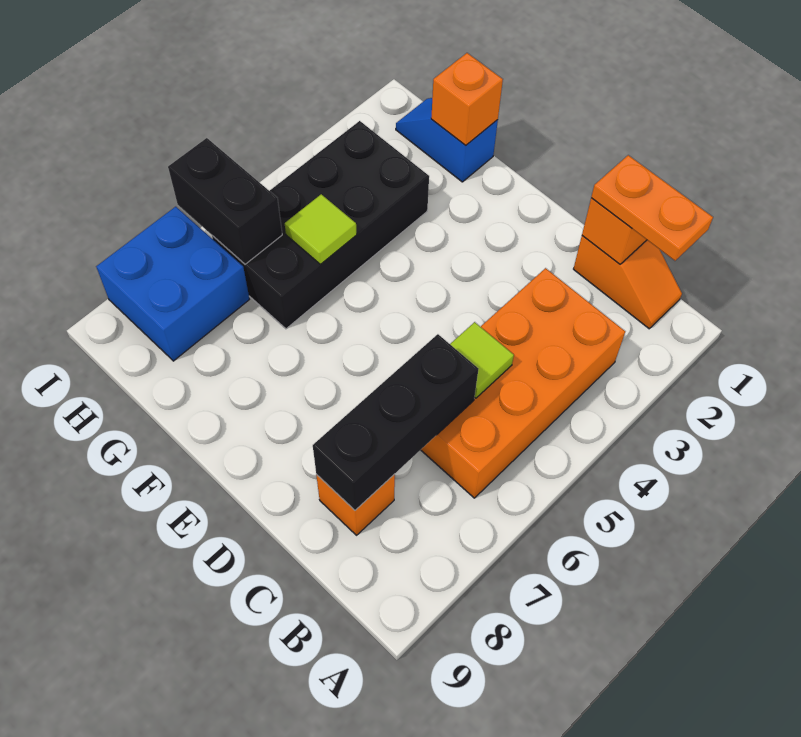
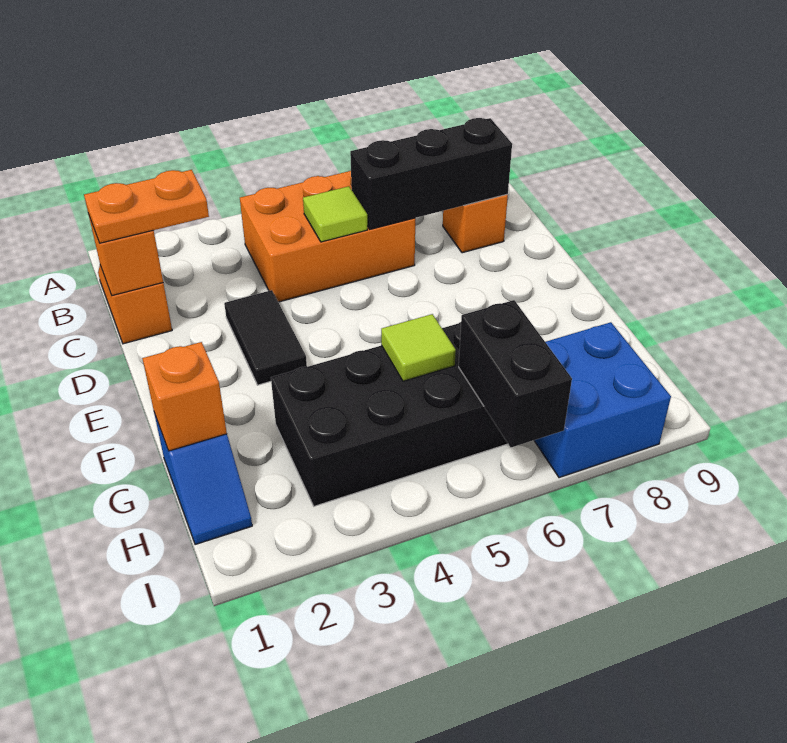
orange plate B1:C1 level 3 -> orange plate C1:C2 level 3
orange brick B3:C6 level 1 -> orange brick B4:C6 level 1
none -> black tile D3:E3 level 1

